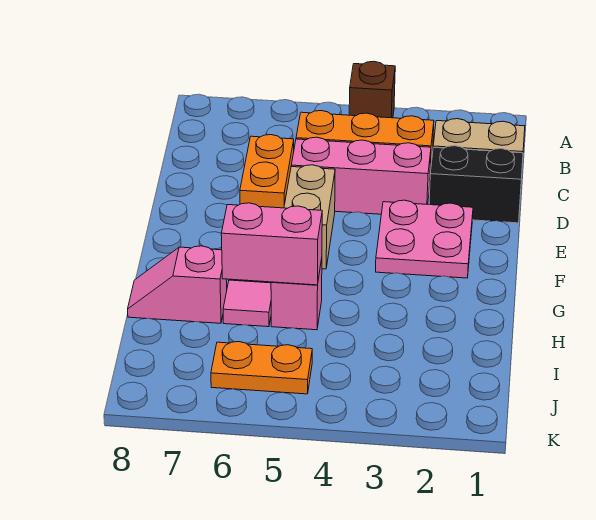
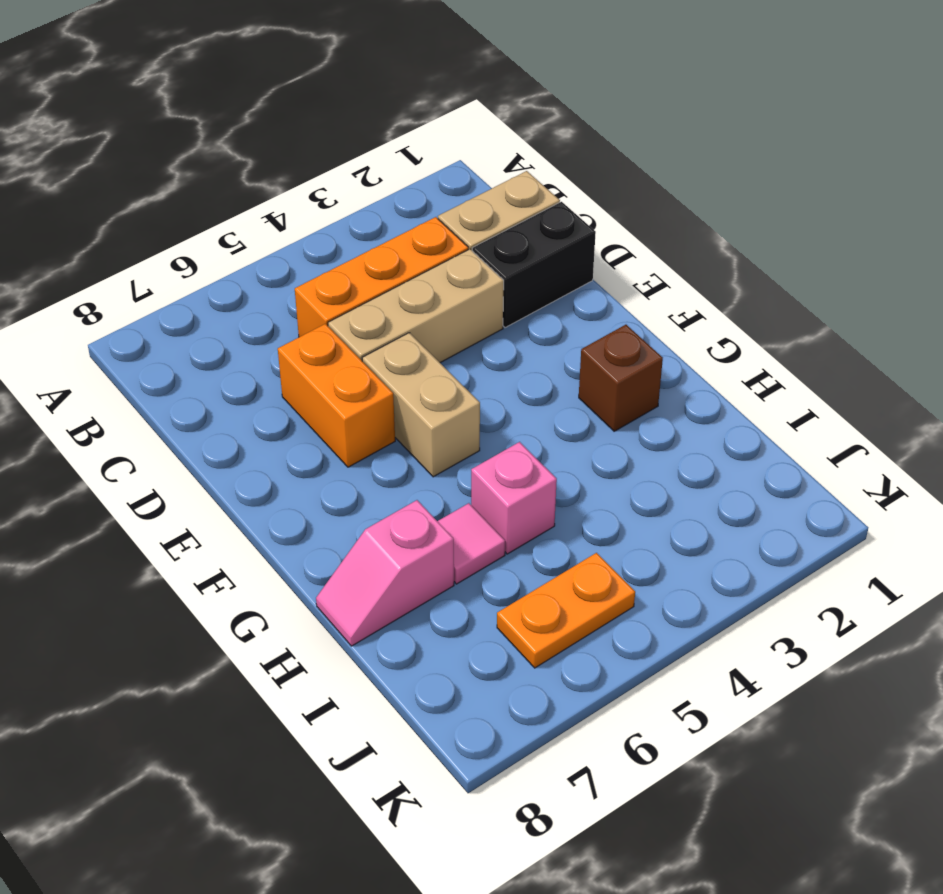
brown brick A4 level 1 -> brown brick G2 level 1
pink brick D3:D5 level 1 -> tan brick D3:D5 level 1
pink plate E2:F3 level 1 -> none
pink brick H5:H6 level 2 -> none

